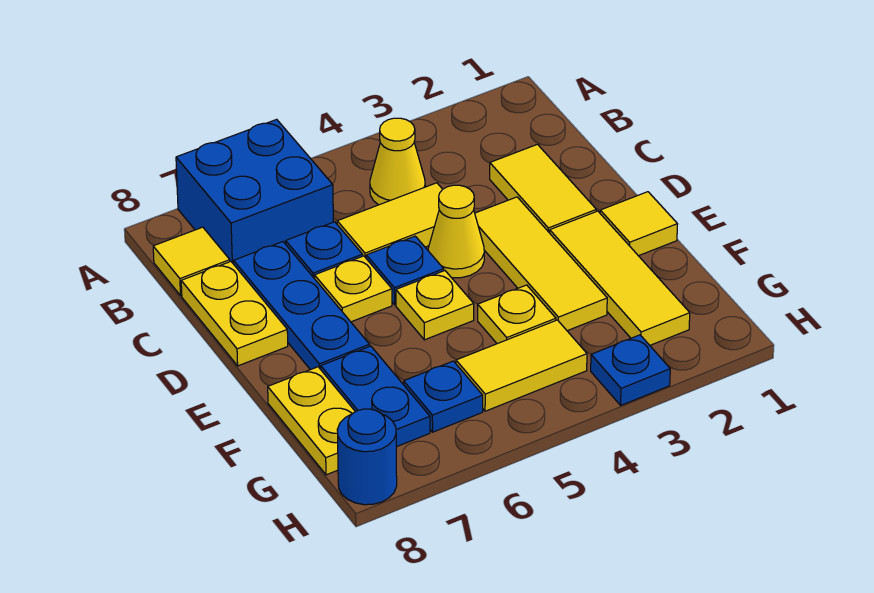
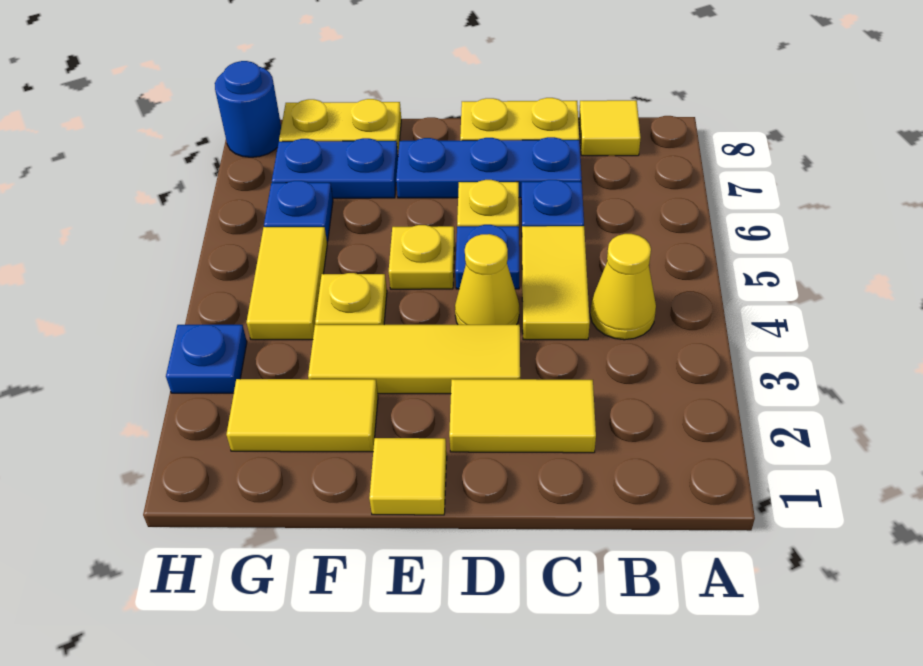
blue brick A6:B7 level 1 -> none
yellow tile E2:G2 level 1 -> yellow tile F2:G2 level 1

